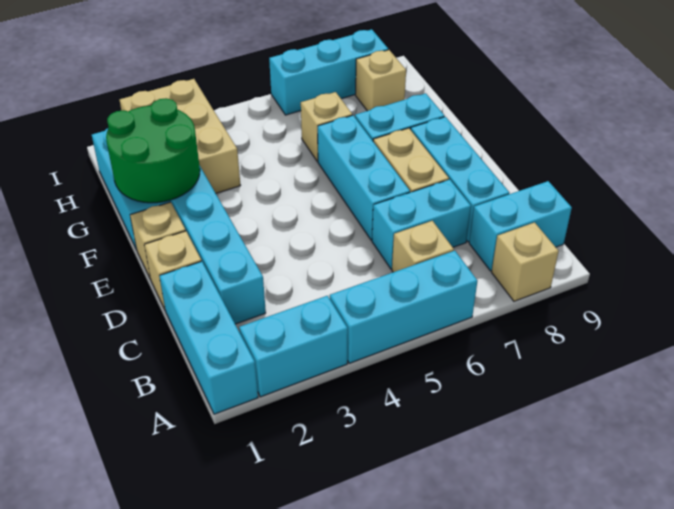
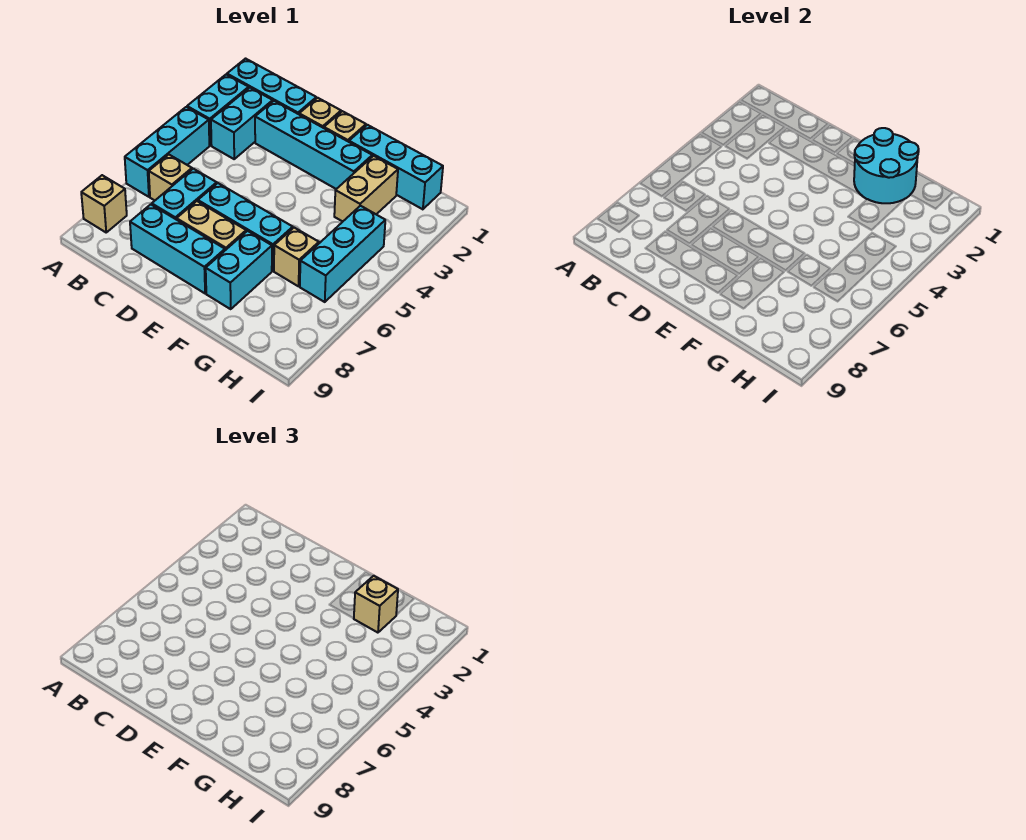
cyan brick B8:B9 level 1 -> cyan brick B2:B3 level 1
green round brick F1:G2 level 2 -> cyan round brick F1:G2 level 2
tan brick G2:I3 level 1 -> tan brick G2:G3 level 1
tan brick H8 level 1 -> tan brick G2 level 3
cyan brick I6:I8 level 1 -> cyan brick H4:H6 level 1

